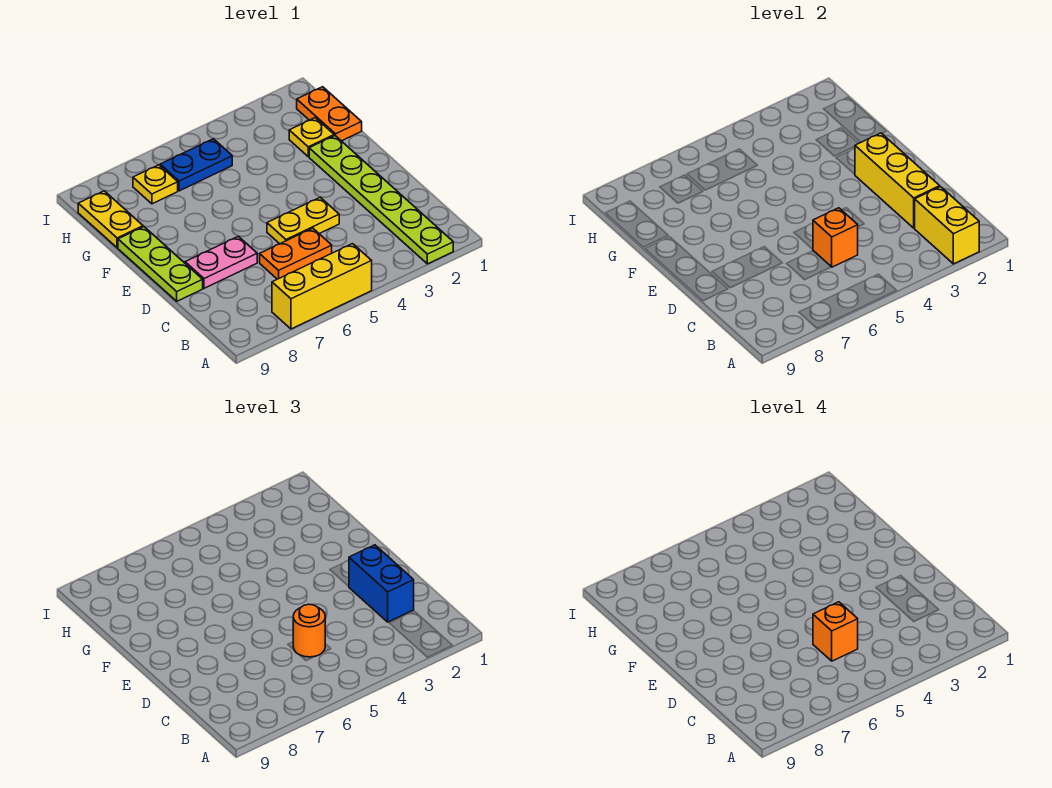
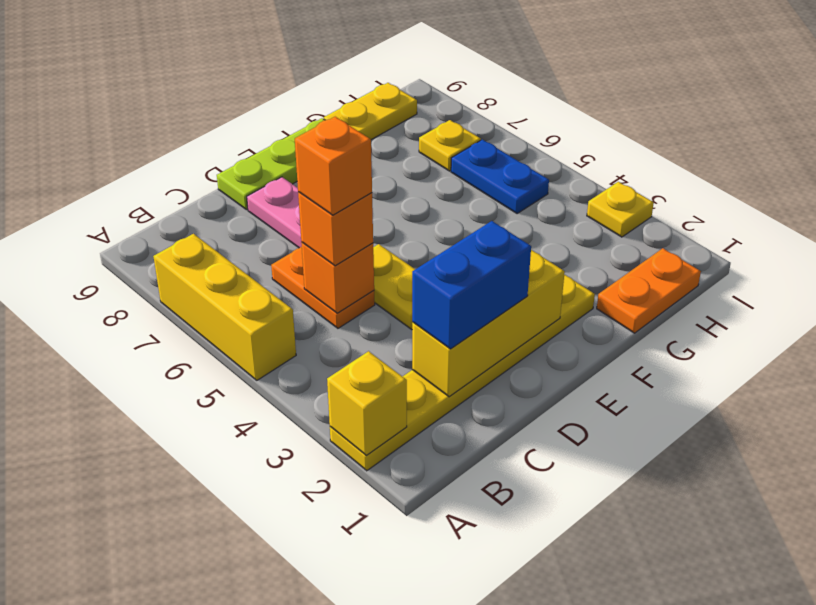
lime plate A2:F2 level 1 -> yellow plate A2:F2 level 1
yellow brick A2:B2 level 2 -> yellow brick A2 level 2
orange round brick C5 level 3 -> orange brick C5 level 3
yellow plate G2 level 1 -> yellow plate I3 level 1

